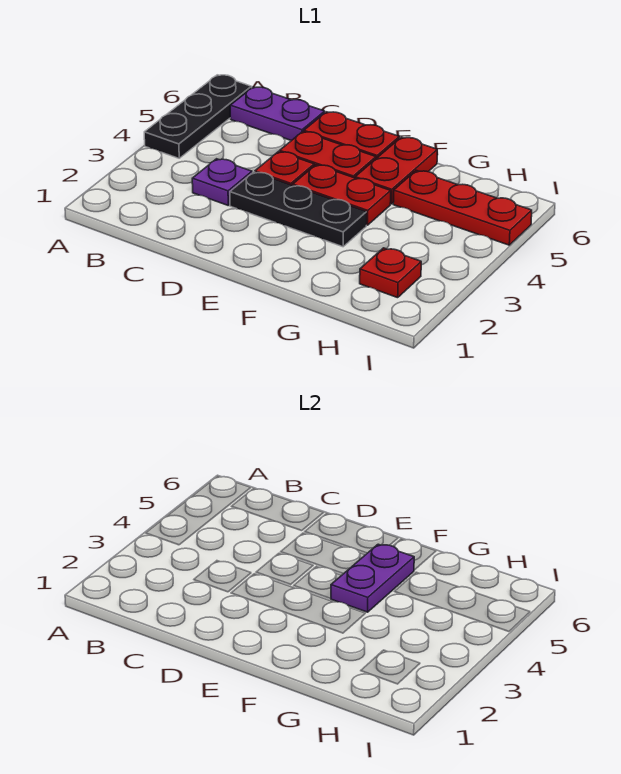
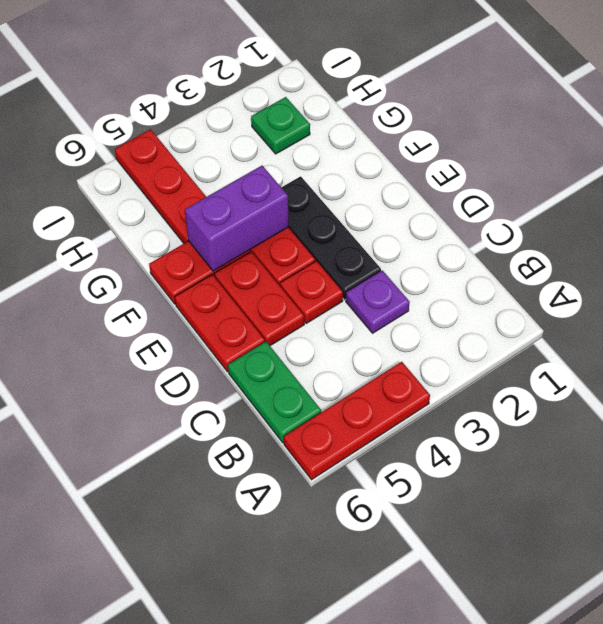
black plate A4:A6 level 1 -> red plate A4:A6 level 1
purple plate B6:C6 level 1 -> green plate B6:C6 level 1
purple plate F4:F5 level 2 -> purple brick F4:F5 level 2
red plate H2 level 1 -> green plate H2 level 1

